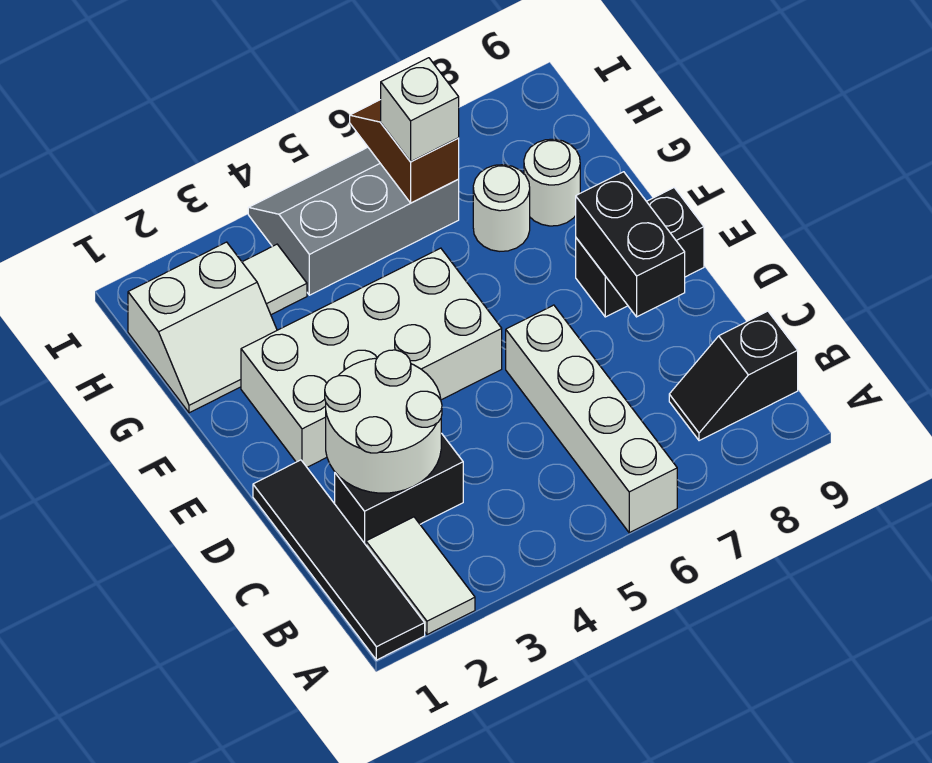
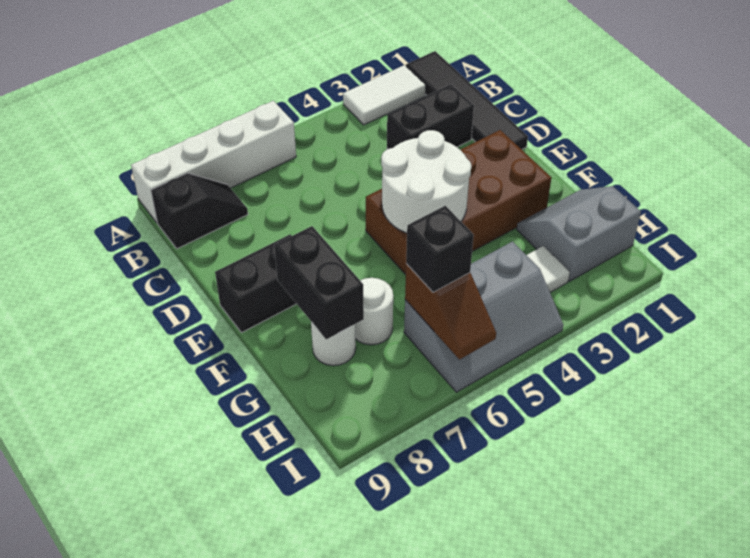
white tile A2:B2 level 1 -> white tile A2:A3 level 1
white brick A6:D6 level 1 -> white brick A6:A9 level 1
white round brick C2:D3 level 2 -> white round brick E4:F5 level 2
black brick D8:E8 level 2 -> black brick F8:G8 level 2
white brick E2:F5 level 1 -> brown brick E2:F5 level 1
white slope G1:H2 level 1 top H -> grey slope G1:H2 level 1 top H
white brick H6 level 3 -> black brick H6 level 3

